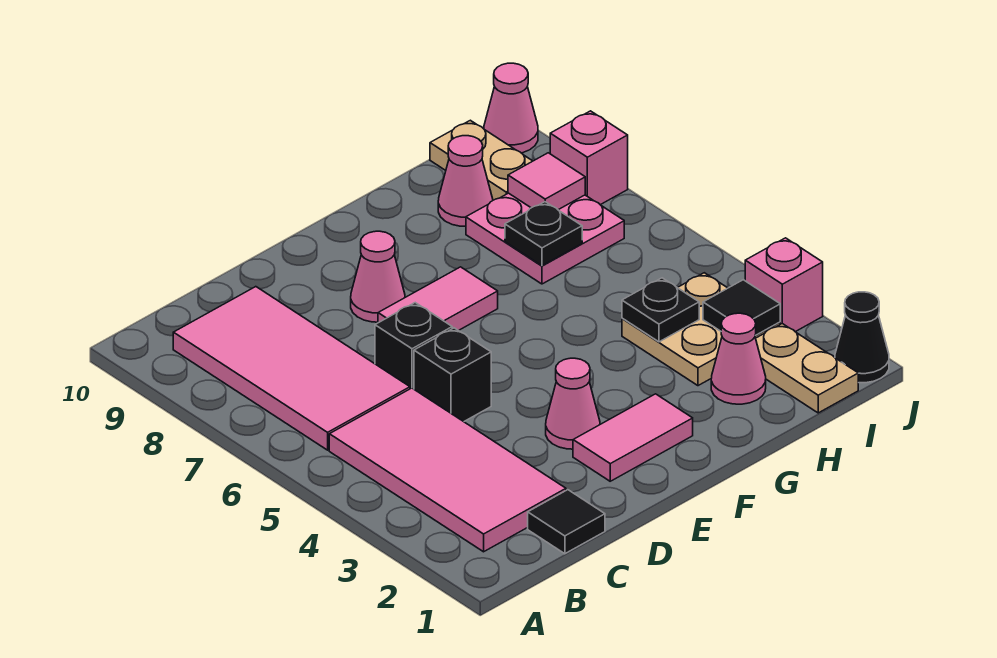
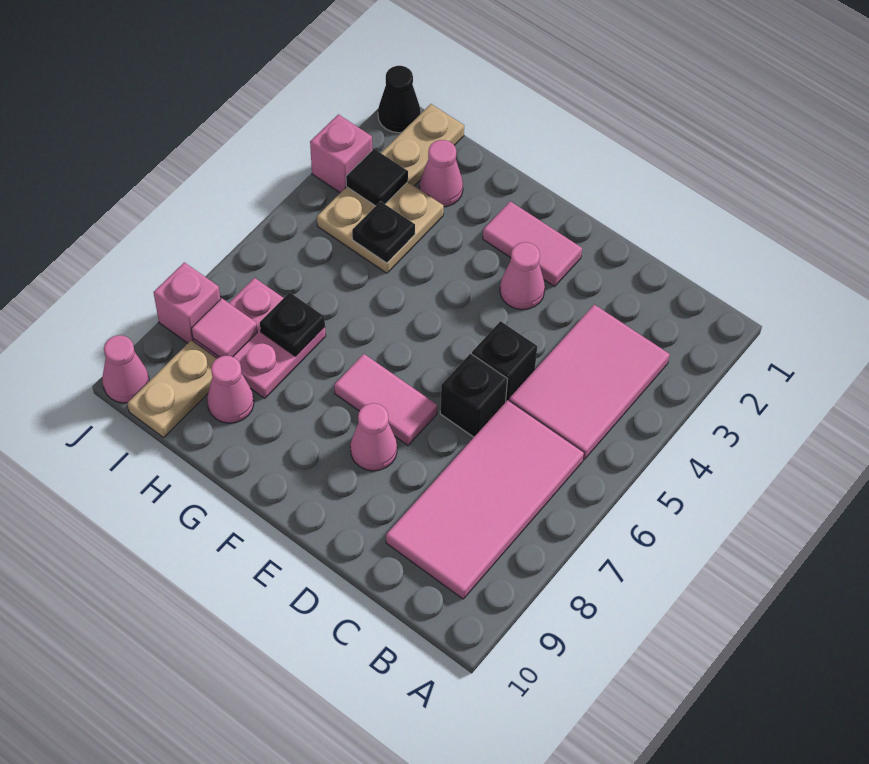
pink tile B2:C5 level 1 -> pink tile B3:C5 level 1
black tile C1 level 1 -> none

